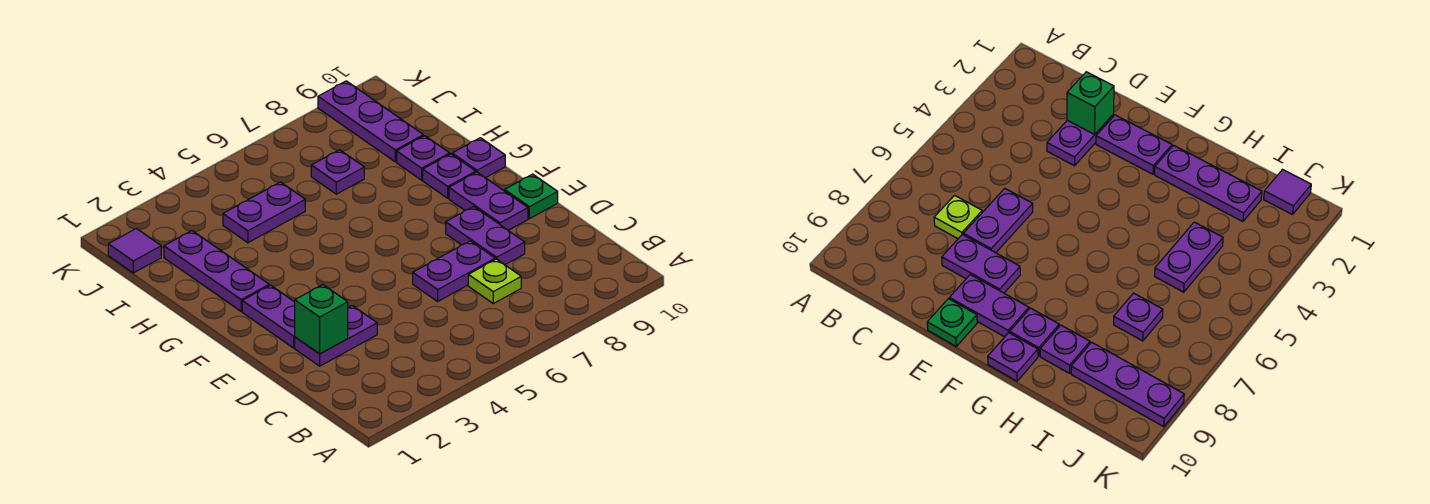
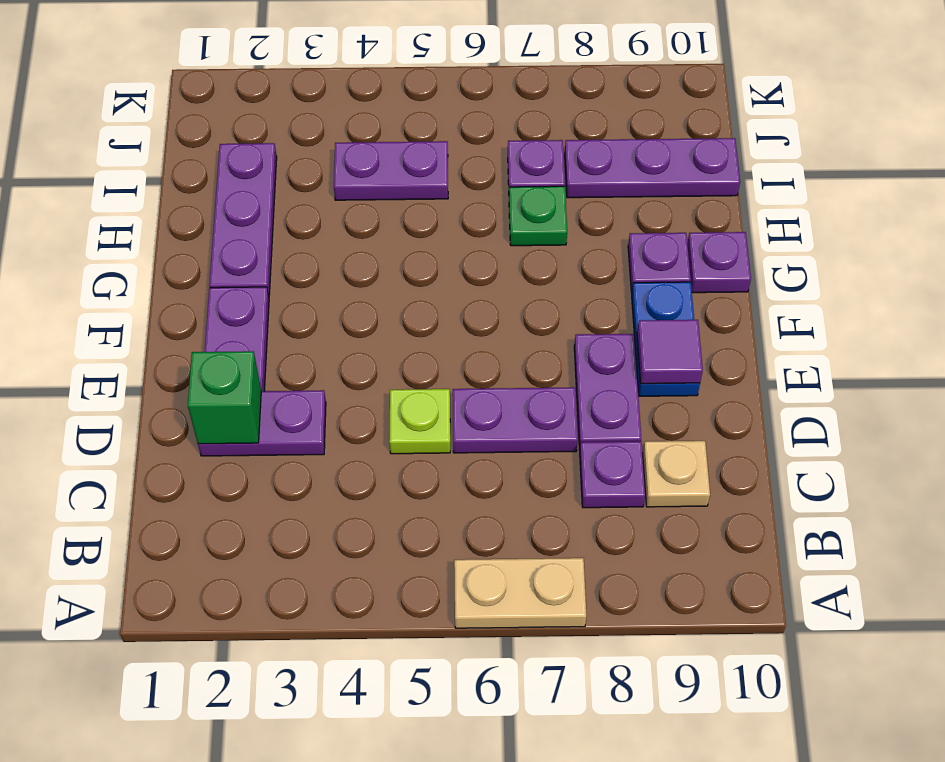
none -> tan plate A6:A7 level 1
lime plate C7 level 1 -> lime plate D5 level 1
none -> tan plate C9 level 1
purple plate E9:F9 level 1 -> blue plate E9:F9 level 1
green plate E10 level 1 -> green plate H7 level 1
purple plate H9 level 1 -> purple plate C8 level 1
purple plate I9:K9 level 1 -> purple plate I8:I10 level 1
purple tile J1 level 1 -> purple tile E9 level 2

